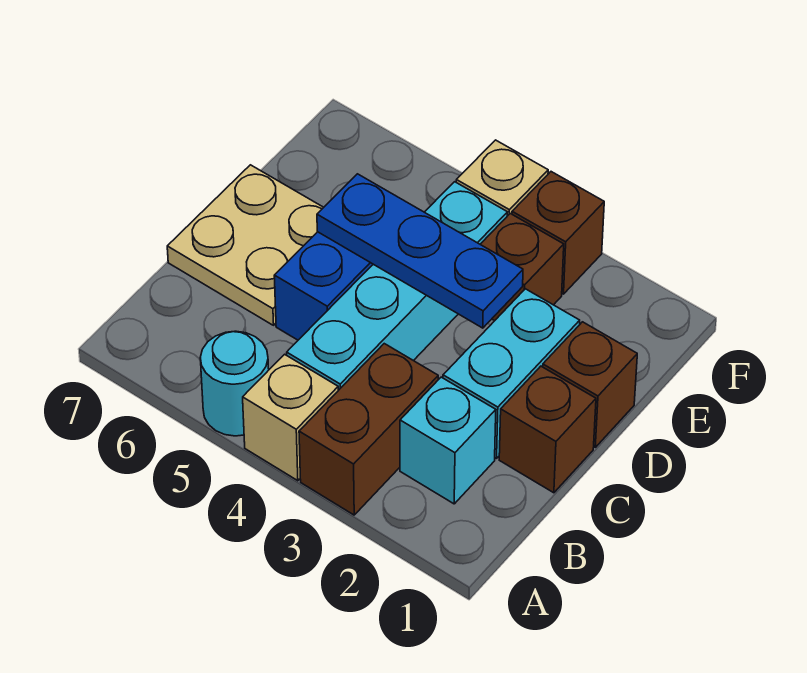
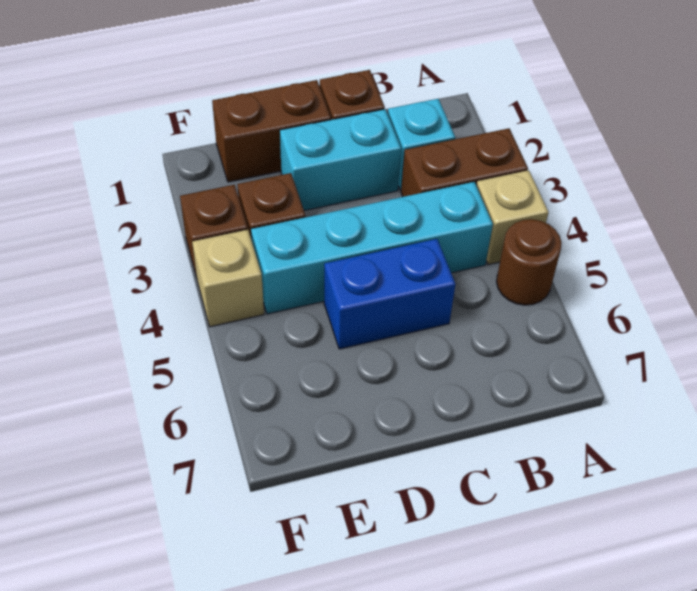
cyan round brick A5 level 1 -> brown round brick A5 level 1
tan plate C6:D7 level 1 -> none
brown brick D1 level 1 -> brown brick D1:E1 level 1
blue plate D3:D5 level 2 -> none

